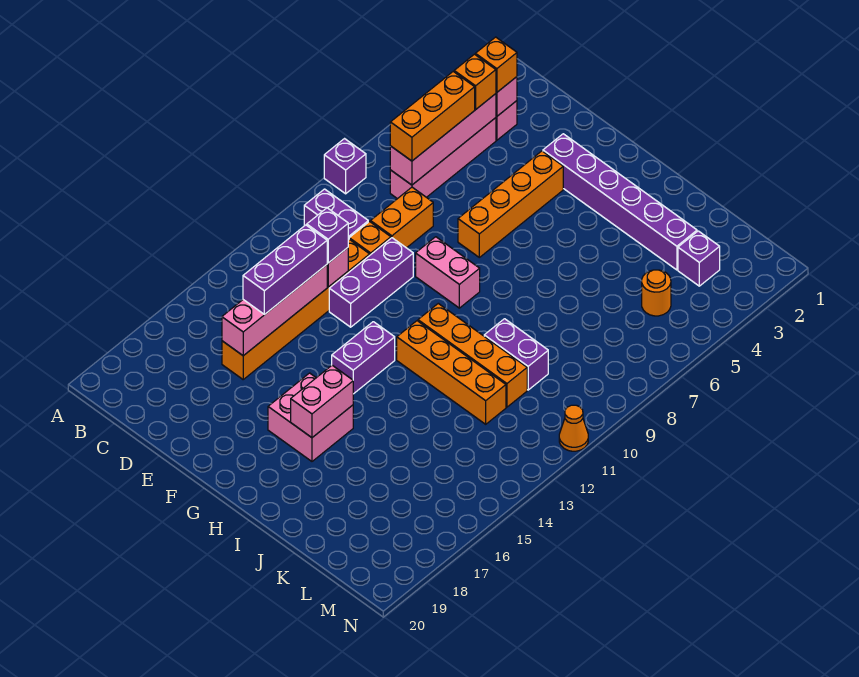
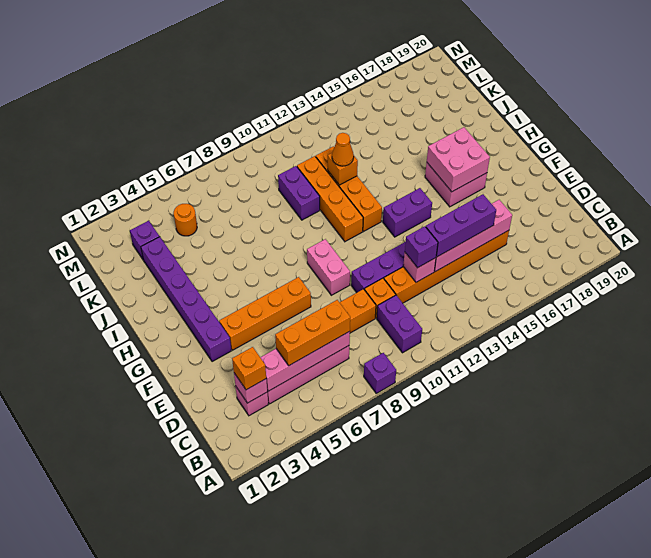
orange brick C4 level 3 -> orange brick J12 level 2
pink brick H16:H17 level 2 -> pink brick G16:H17 level 2
orange cone N11 level 1 -> orange cone J12 level 3

